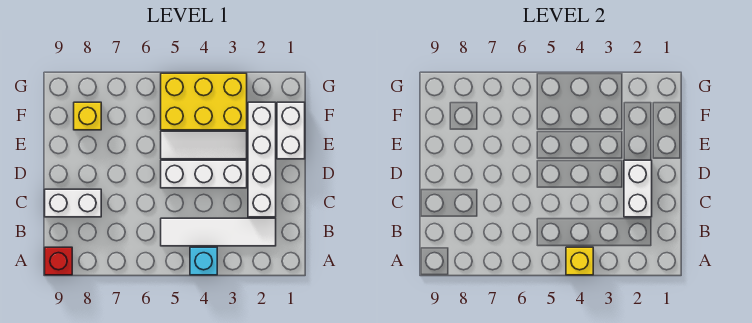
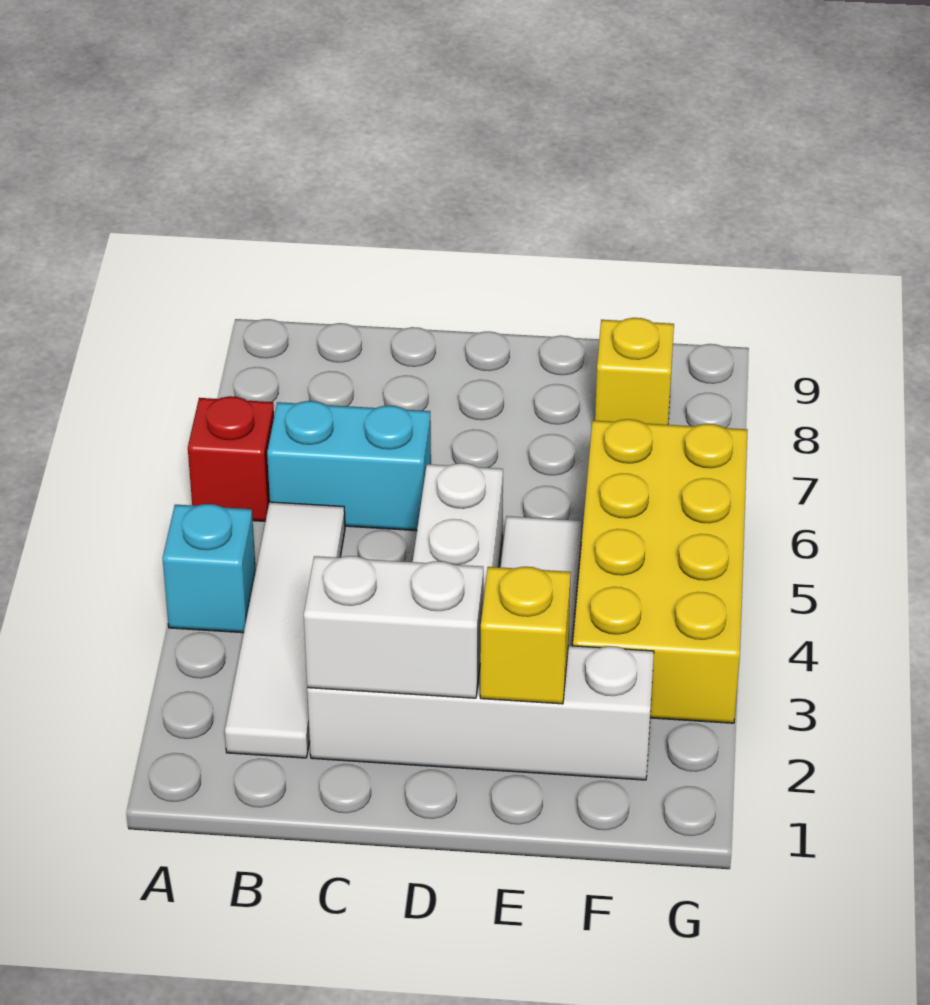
yellow brick A4 level 2 -> yellow brick E2 level 2
red brick A9 level 1 -> red brick A6 level 1
none -> cyan brick B6:C6 level 1
white brick C8:C9 level 1 -> none
white brick E1:F1 level 1 -> none
yellow brick F3:G5 level 1 -> yellow brick F3:G6 level 1

